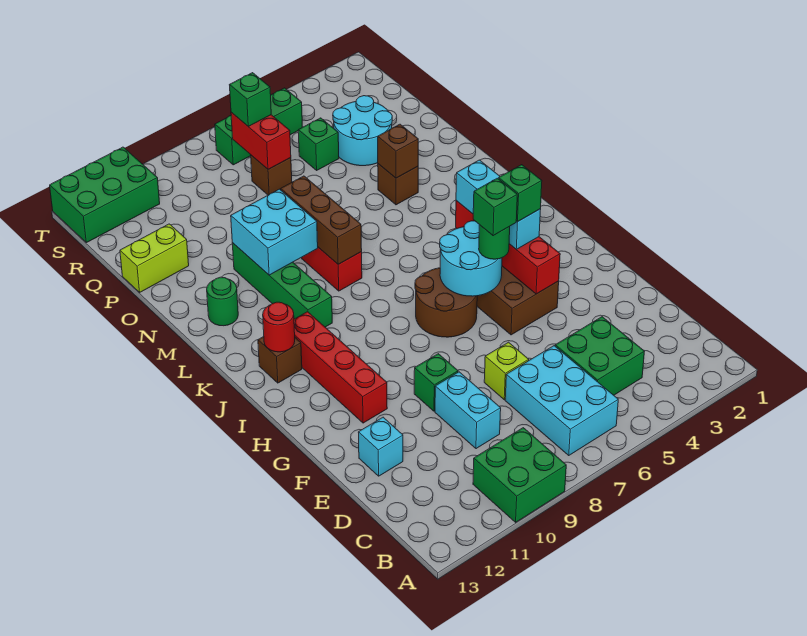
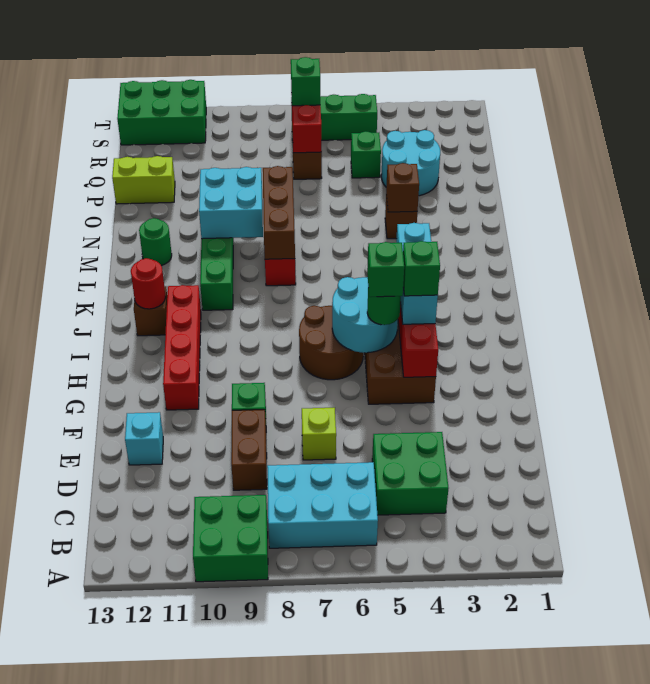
cyan brick B6:D7 level 1 -> cyan brick B6:C8 level 1
cyan brick D9:E9 level 1 -> brown brick D9:E9 level 1

